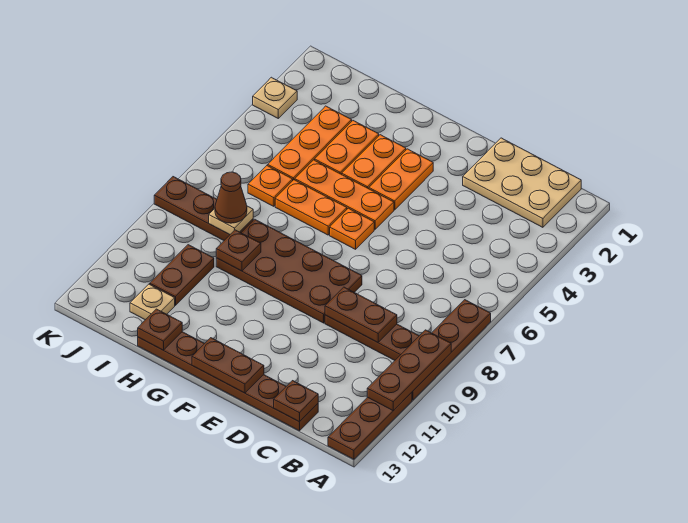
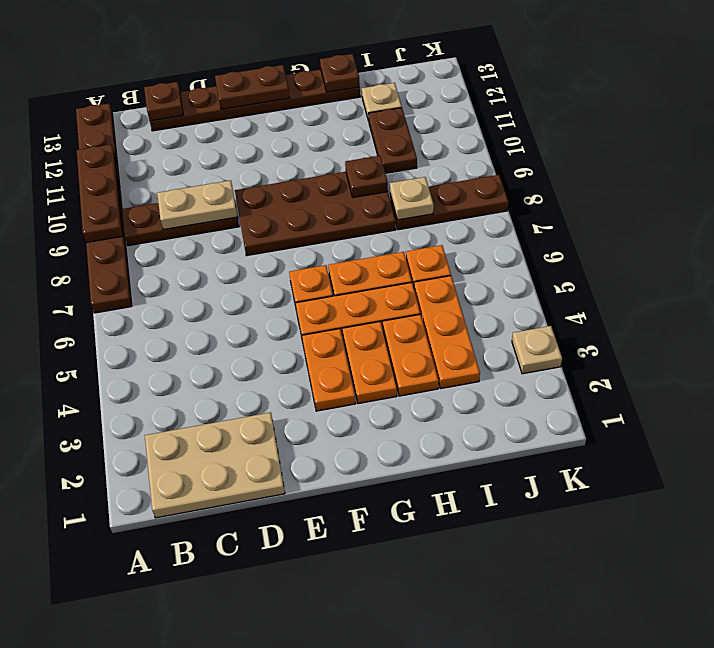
brown plate C9:D9 level 2 -> tan plate C9:D9 level 2
brown cone I8 level 3 -> none

